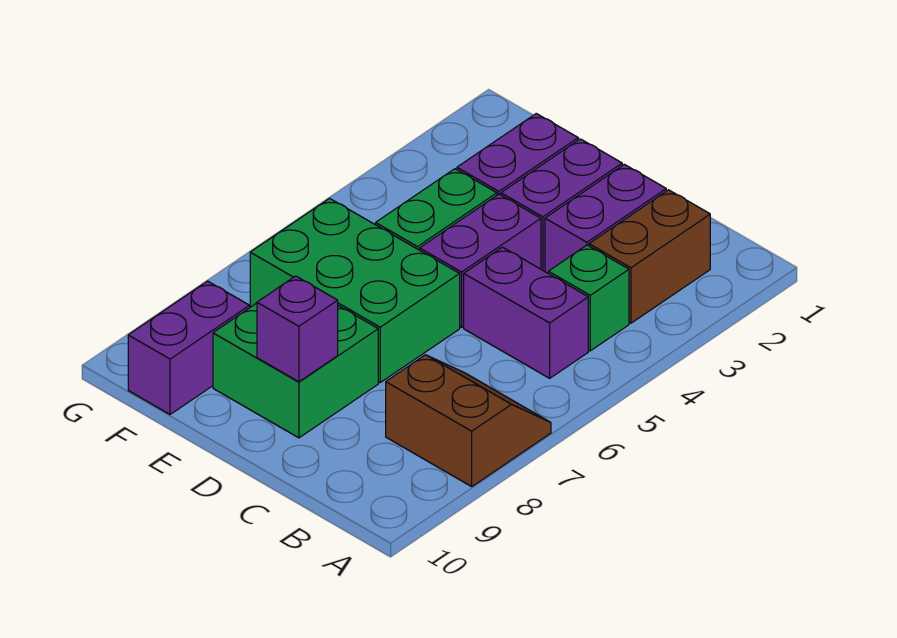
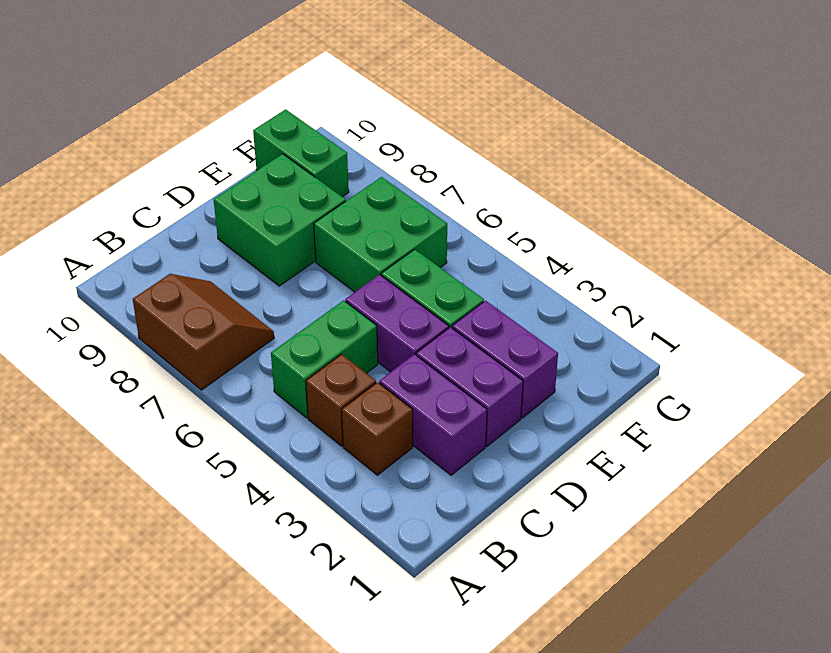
brown slope A7:B8 level 1 top 8 -> brown slope A7:B8 level 1 top A
brown brick B2:B3 level 1 -> brown brick B3 level 1
green brick B4 level 1 -> brown brick B4 level 1
purple brick B5:C5 level 1 -> green brick B5:C5 level 1
green brick D6:F7 level 1 -> green brick E6:F7 level 1
purple brick D9 level 2 -> none
purple brick F9:F10 level 1 -> green brick F9:F10 level 1

